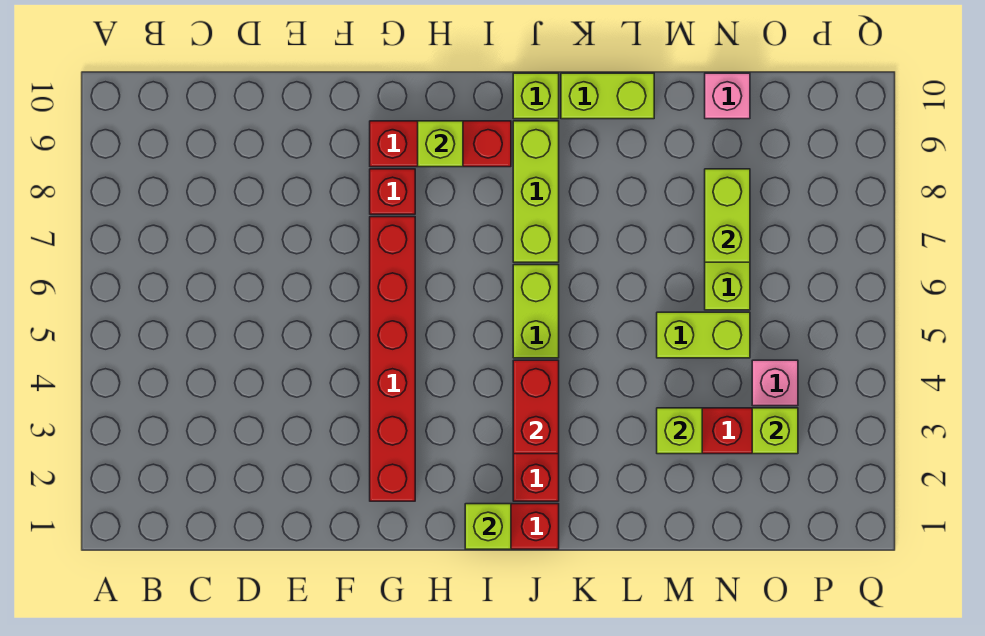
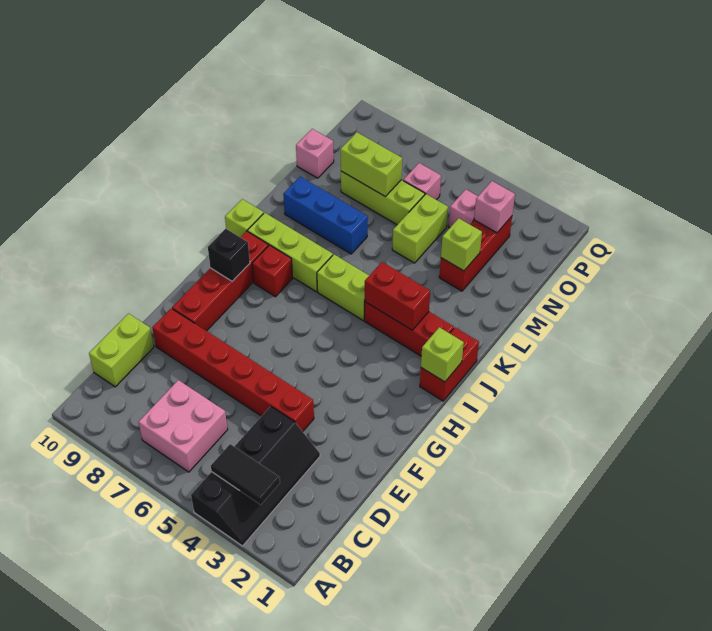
none -> black slope A3:D4 level 1 top 4
none -> black tile B3:B4 level 2
none -> pink brick B6:C7 level 1
red brick G2:G7 level 1 -> red brick E4:E9 level 1
red brick G8 level 1 -> red brick I8 level 1
red brick G9:I9 level 1 -> red brick F9:I9 level 1
lime brick H9 level 2 -> black brick H9 level 2
lime brick K10:L10 level 1 -> lime brick C10:D10 level 1
none -> blue brick L7:L9 level 1
lime brick O3 level 2 -> pink brick O3 level 2
none -> pink brick O6 level 1

